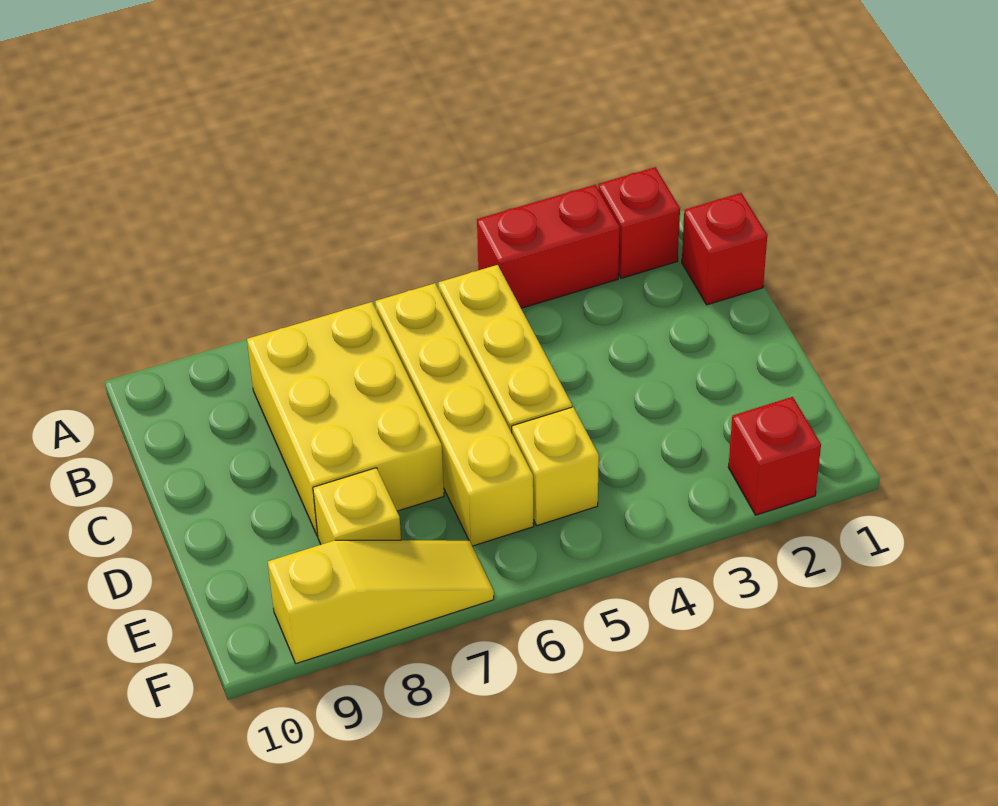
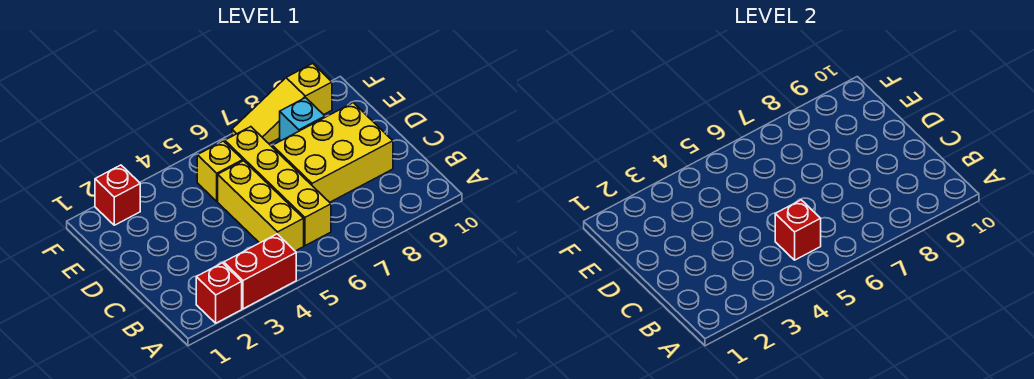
red brick B1 level 1 -> red brick B5 level 2
yellow brick B7:D8 level 1 -> yellow brick C7:D9 level 1
yellow brick E8 level 1 -> cyan brick E8 level 1

